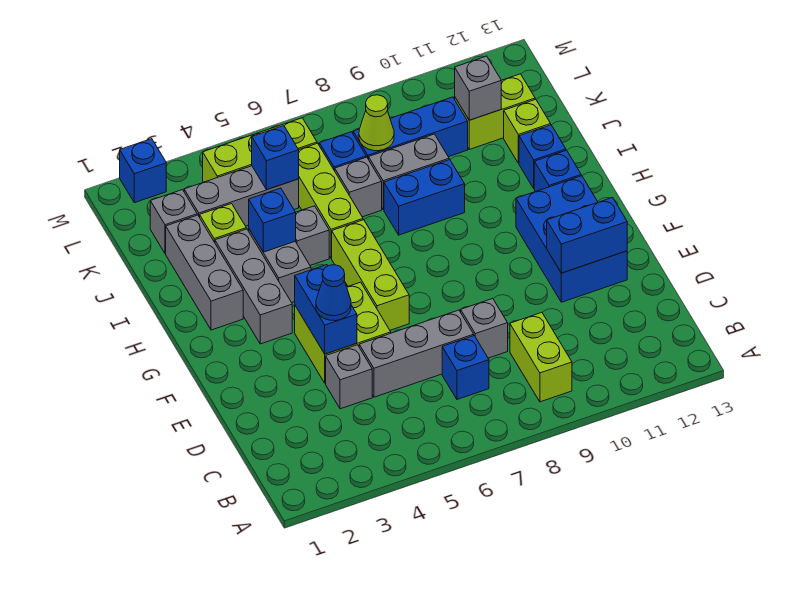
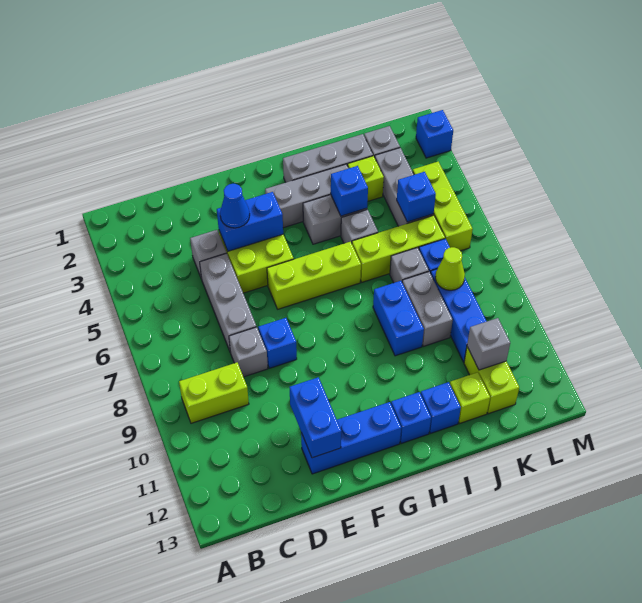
blue brick C7 level 1 -> blue brick E8 level 1
blue brick E11:G12 level 1 -> blue brick E12:G12 level 1

